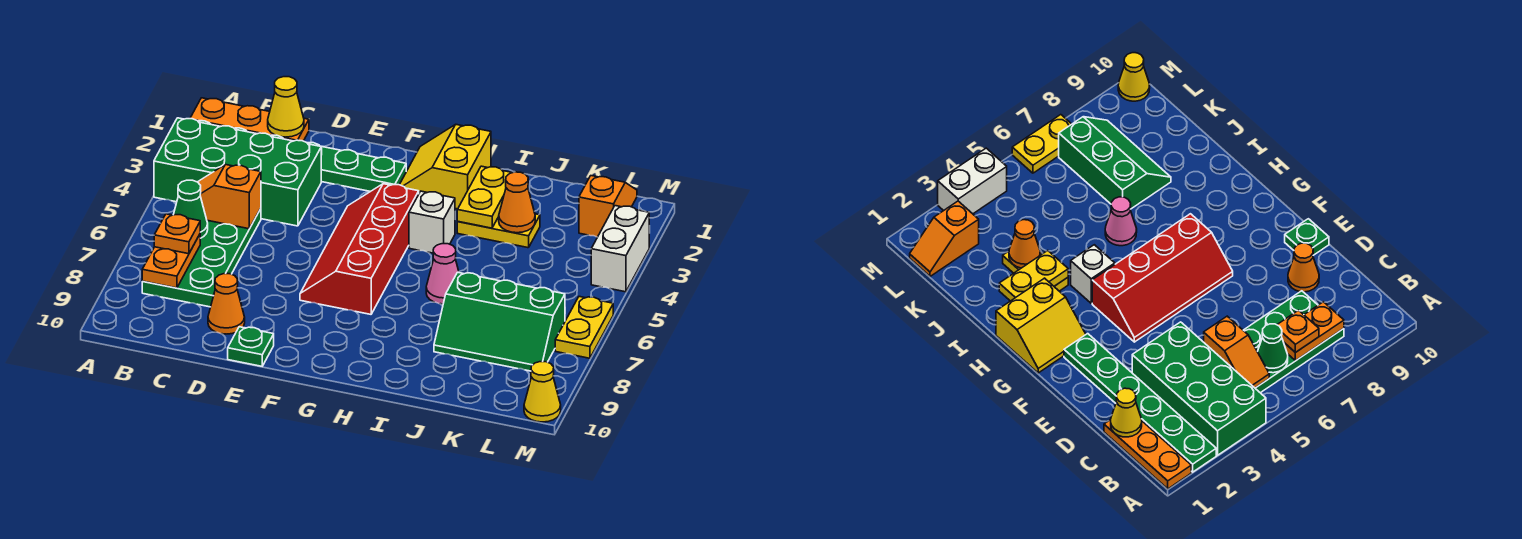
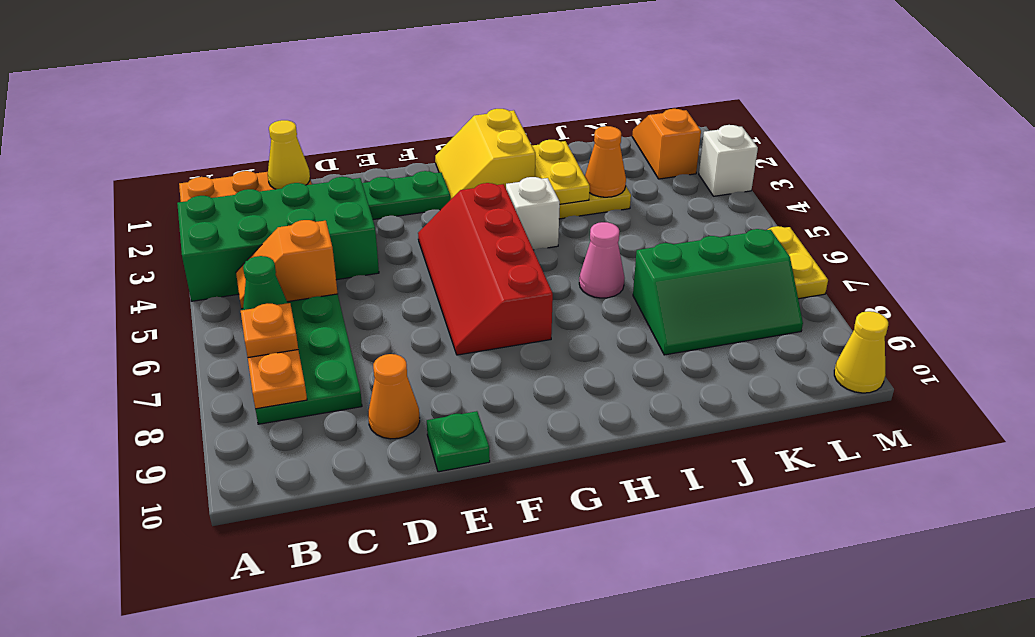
white brick M3:M4 level 1 -> white brick M3 level 1

